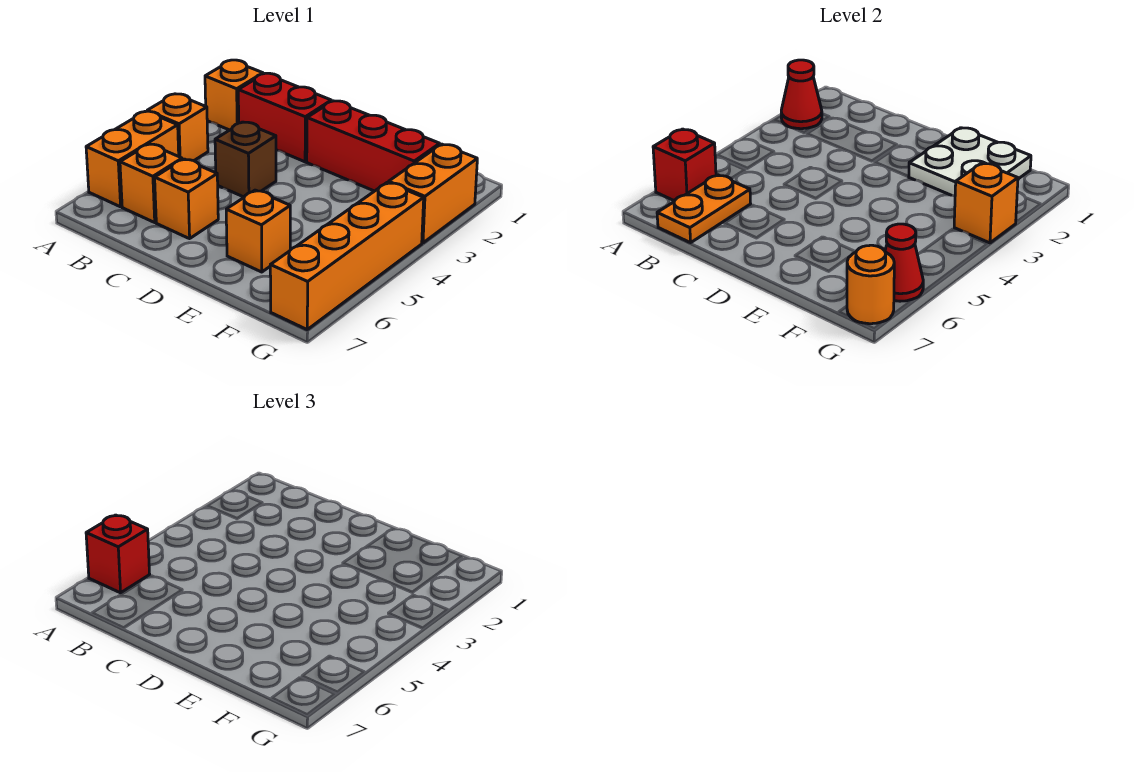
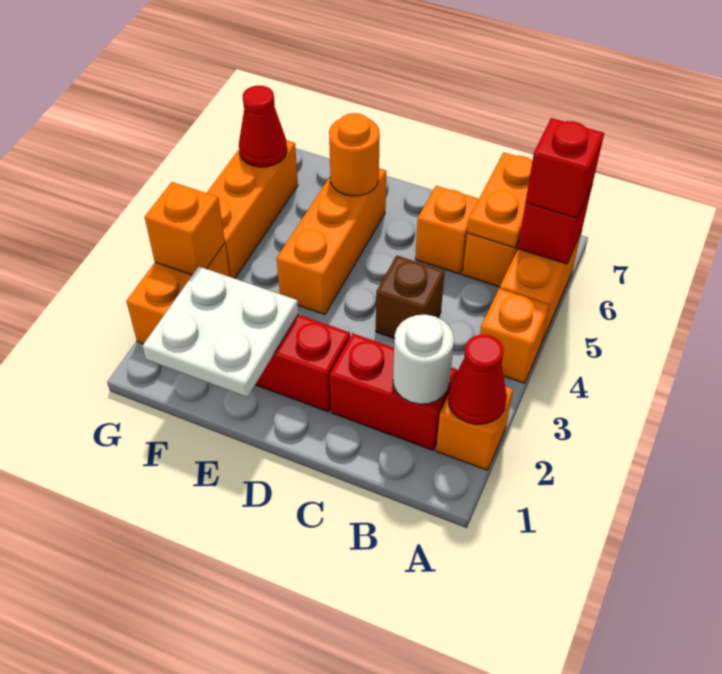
none -> white round brick B2 level 2
orange brick E6 level 1 -> orange brick E4:E6 level 1
orange brick G4:G7 level 1 -> orange brick G4:G6 level 1
orange round brick G7 level 2 -> orange round brick E6 level 2

